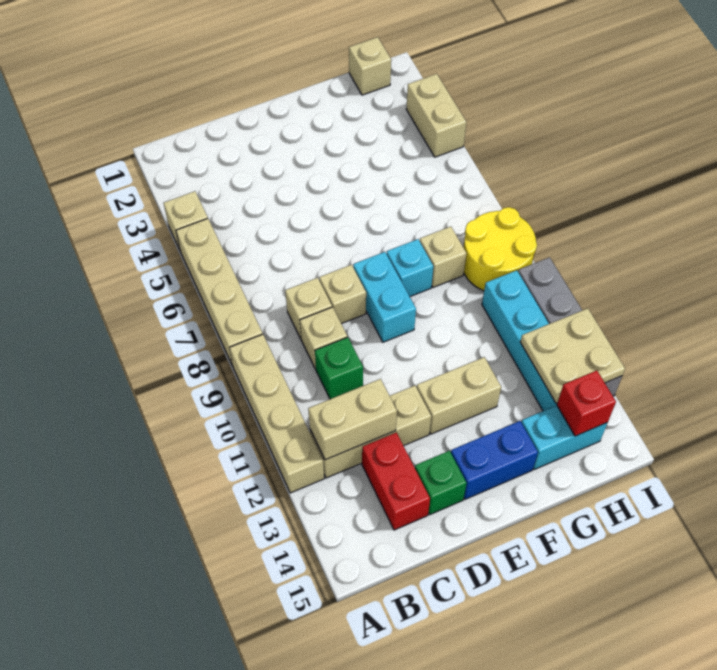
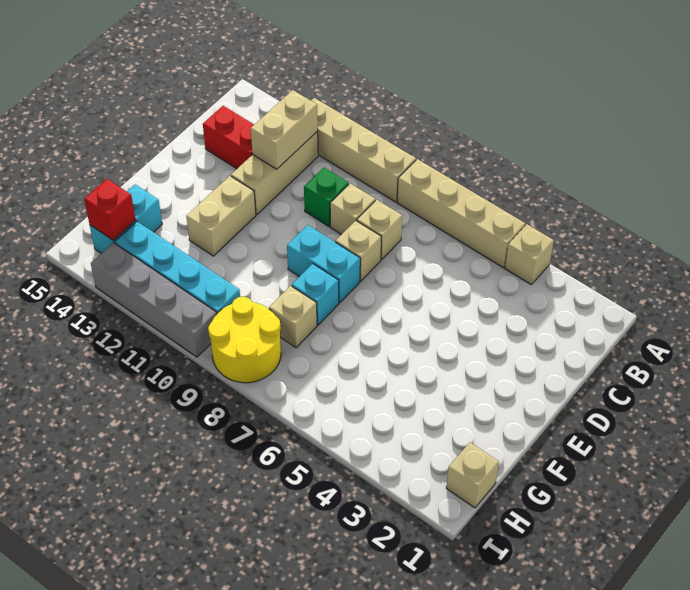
green brick D14 level 1 -> none
blue brick E14:F14 level 1 -> none
tan plate H12:I13 level 2 -> none
tan brick I3:I4 level 1 -> none

